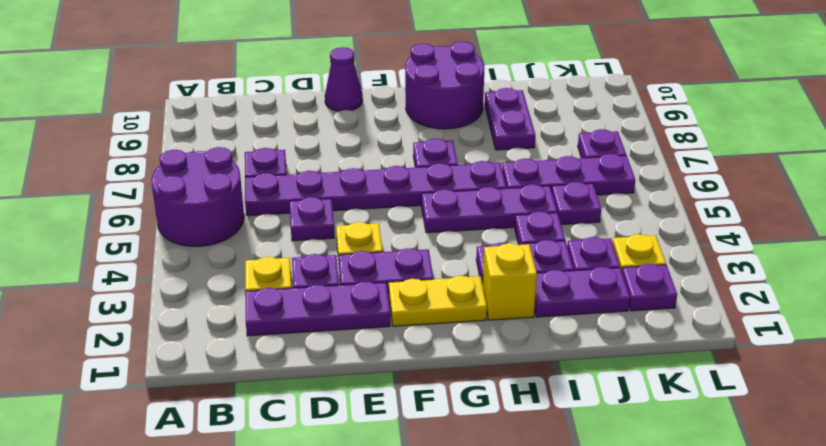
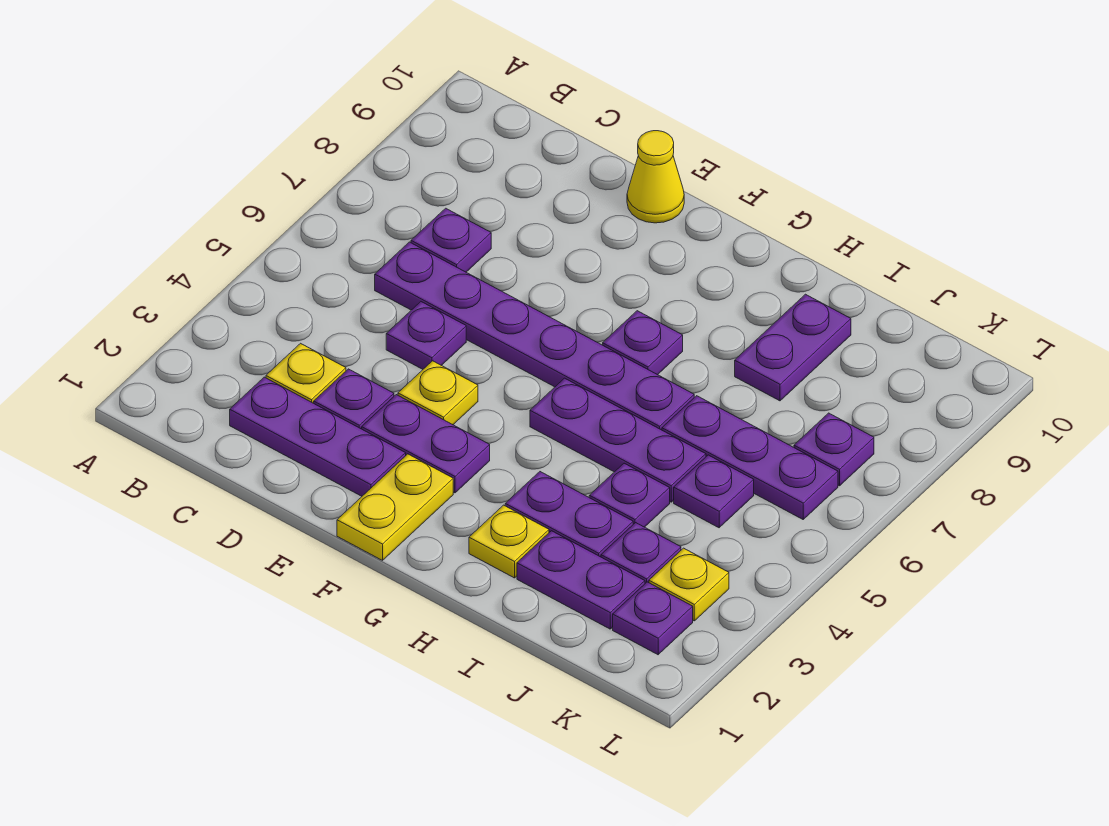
purple round brick A5:B6 level 1 -> none
purple cone E10 level 1 -> yellow cone E10 level 1
yellow plate F2:G2 level 1 -> yellow plate F1:F2 level 1
purple round brick G9:H10 level 1 -> none
yellow brick H2 level 1 -> yellow plate H2 level 1

